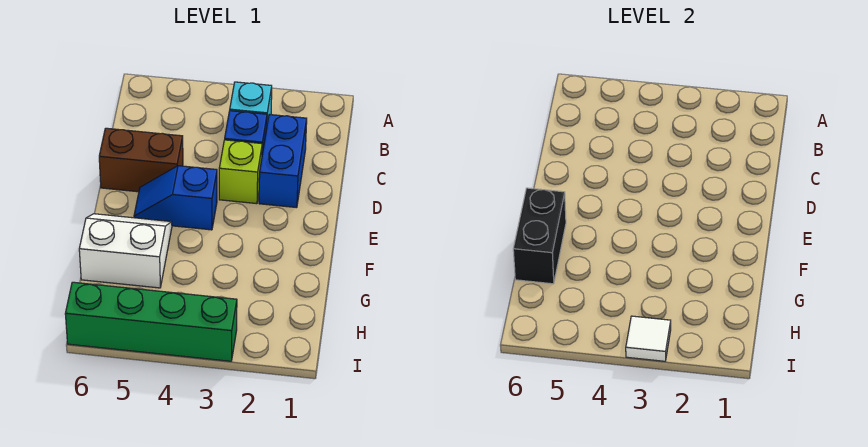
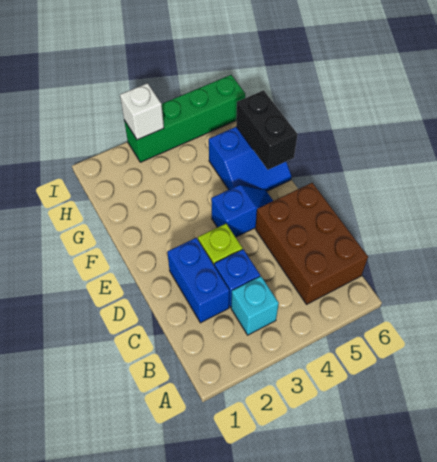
brown brick D5:D6 level 1 -> brown brick B5:D6 level 1
white slope F5:G6 level 1 top G -> blue slope F5:G6 level 1 top G
white tile I3 level 2 -> white brick I3 level 2

